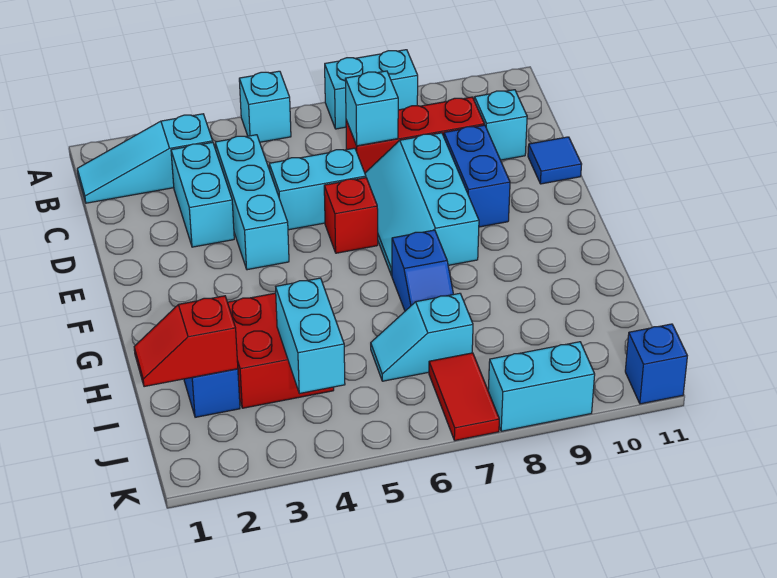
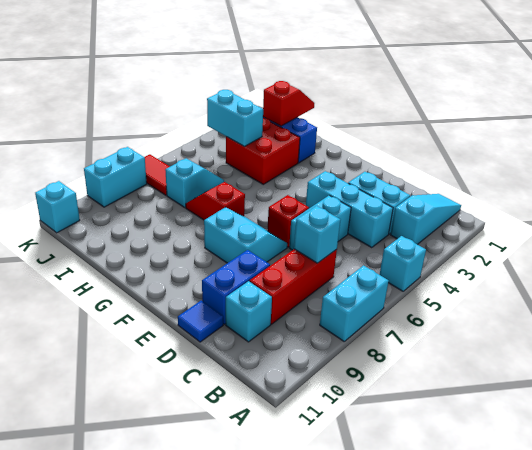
cyan slope D7:F8 level 1 top 8 -> cyan slope E7:F8 level 1 top 8
blue brick D9:E9 level 1 -> blue brick D9:D10 level 1
blue slope G7:H7 level 1 top G -> red slope G7:H7 level 1 top G
blue brick K11 level 1 -> cyan brick K11 level 1

